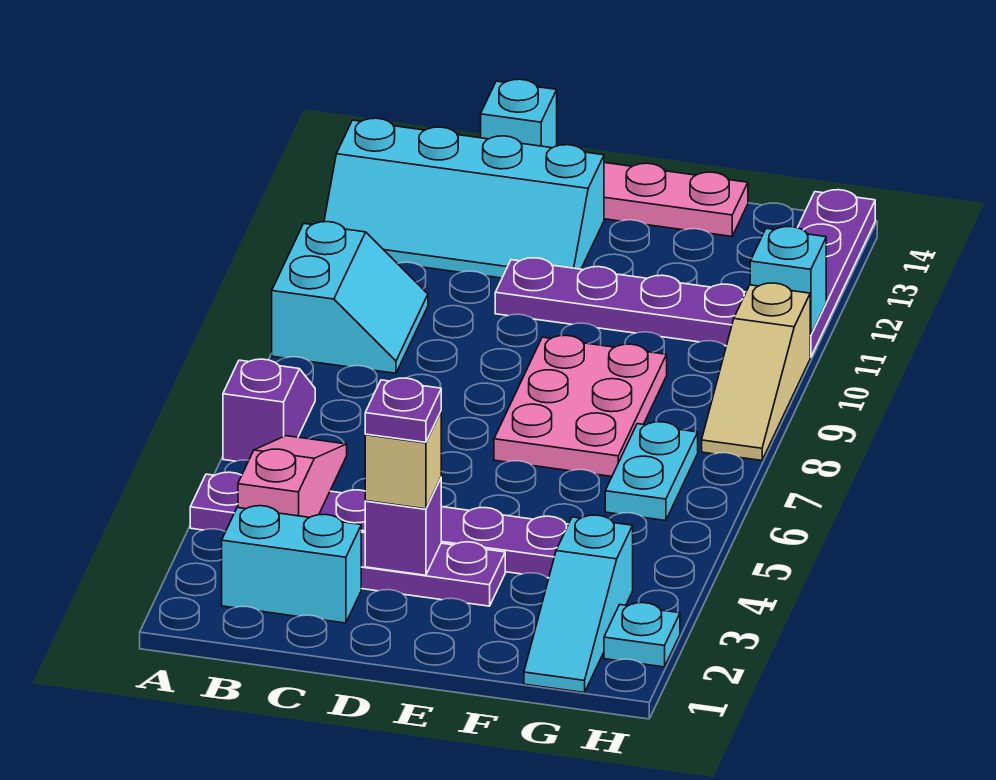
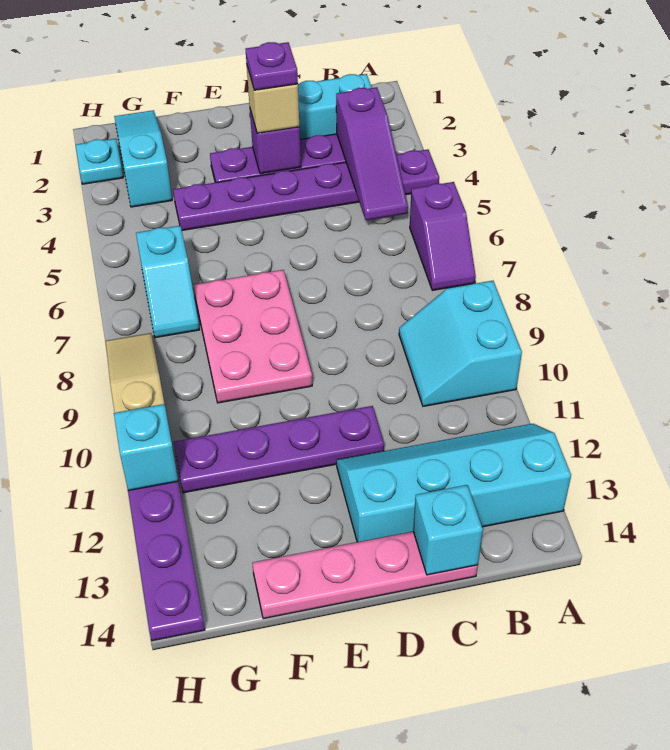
pink slope B3:B5 level 2 top 3 -> purple slope B3:B5 level 2 top 3
cyan plate G6:G7 level 1 -> cyan slope G6:G7 level 1 top 6

